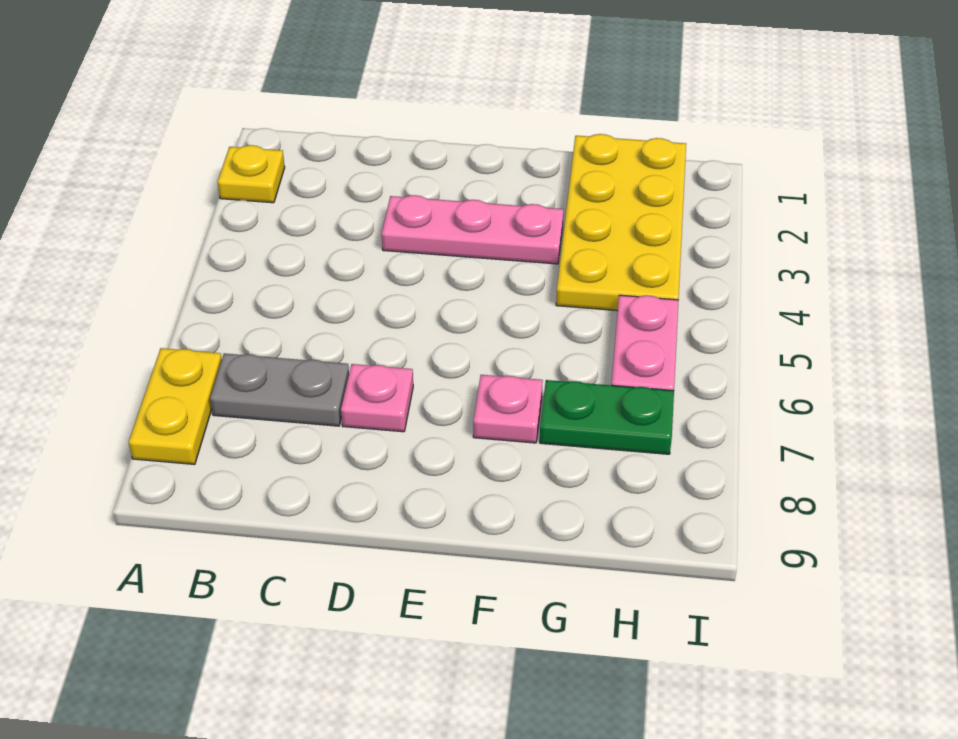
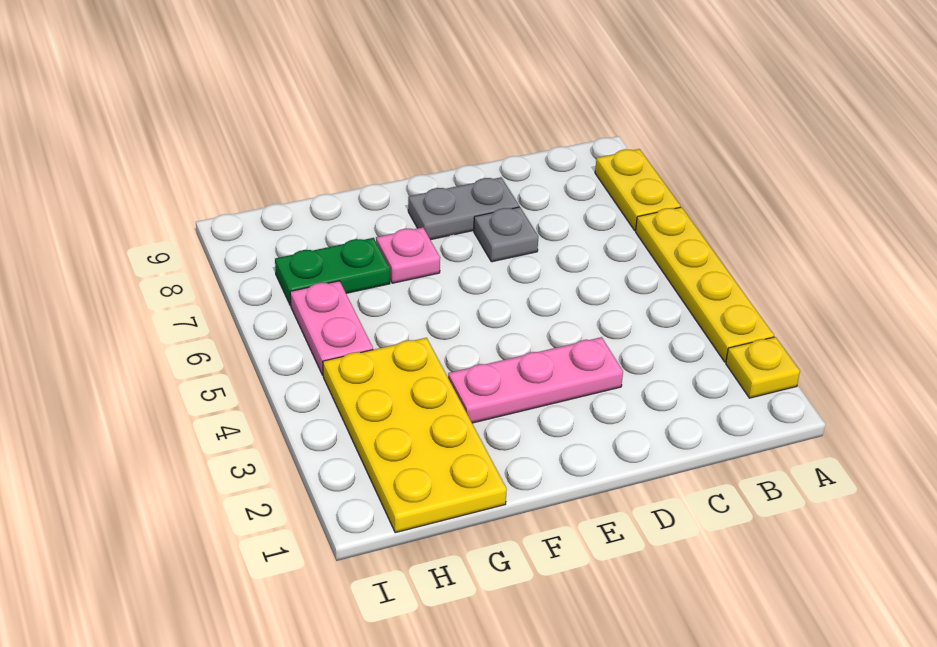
none -> yellow plate A3:A6 level 1
grey plate B7:C7 level 1 -> grey plate D8:E8 level 1
pink plate D7 level 1 -> grey plate D7 level 1

